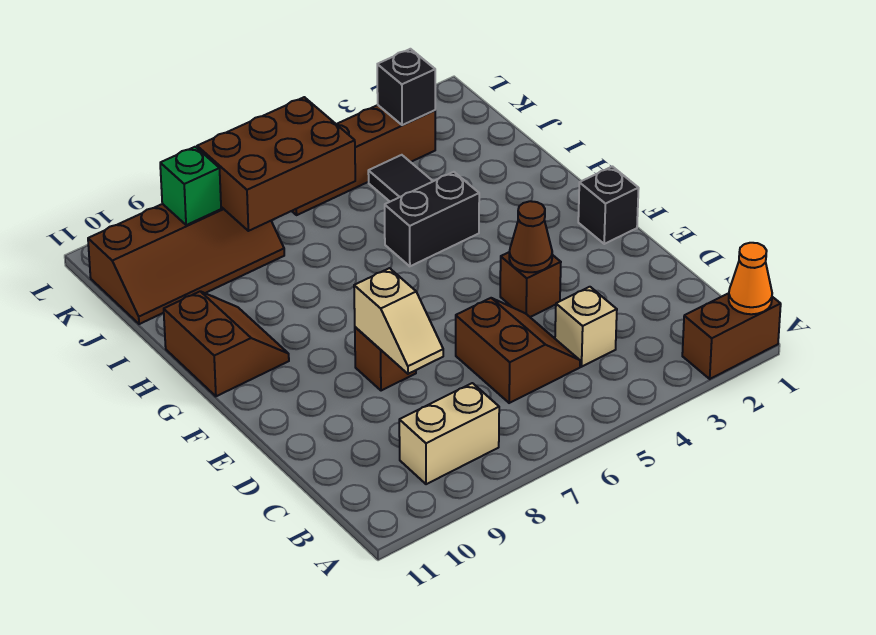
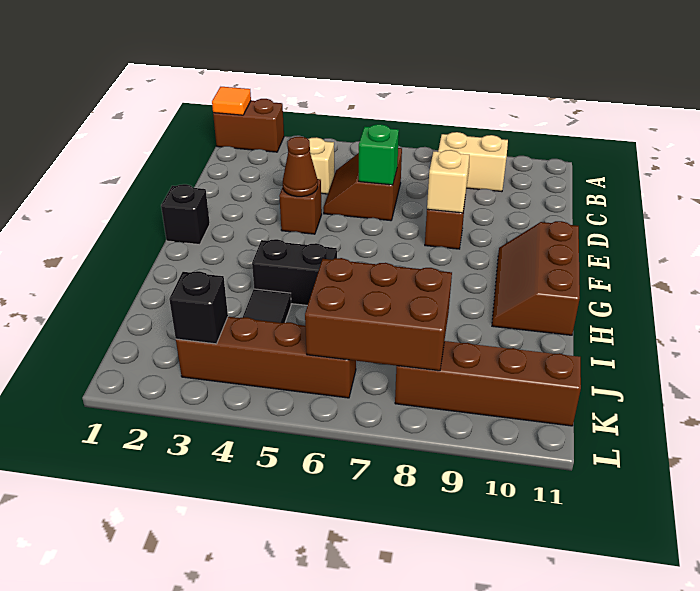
orange cone A1 level 2 -> orange tile A1 level 2
brown slope G10:H11 level 1 top 11 -> brown slope F10:H11 level 1 top 11
green brick K9 level 2 -> green brick D6 level 2

